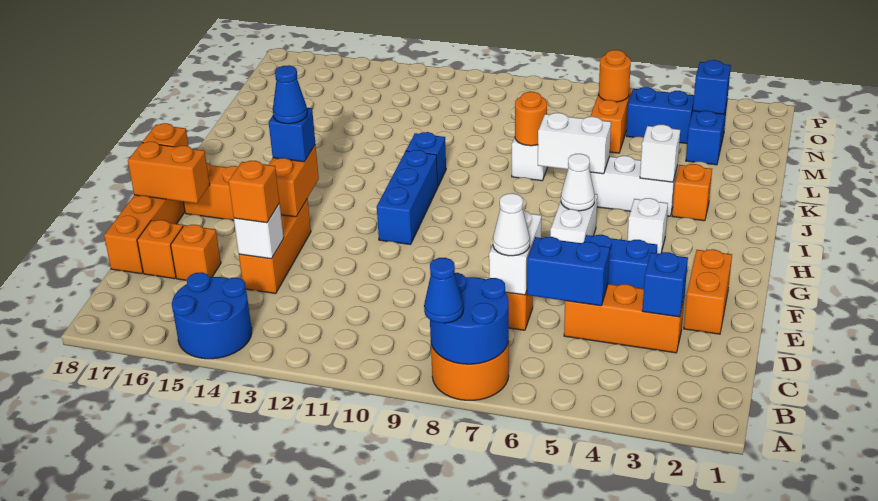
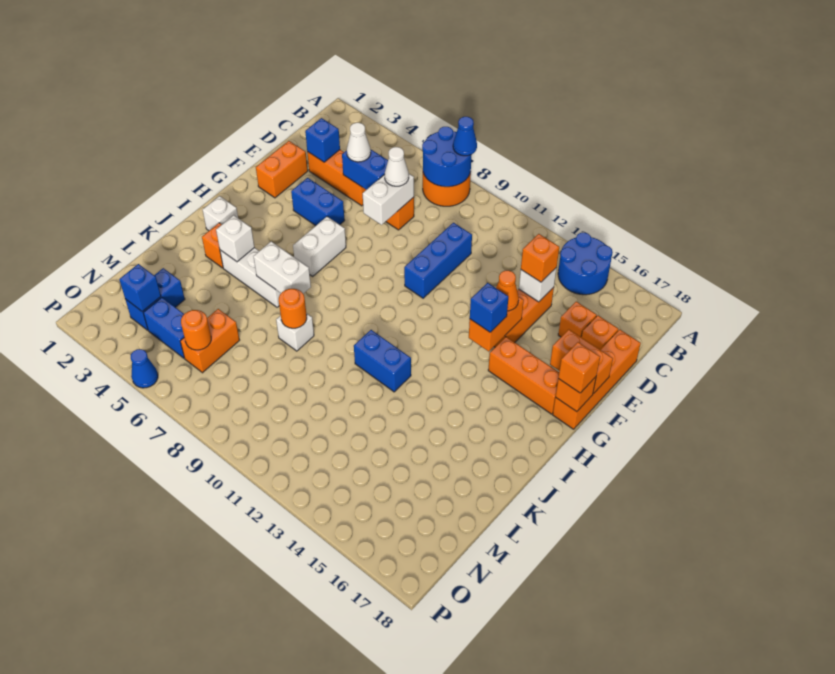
none -> orange cone F14 level 3
blue brick G11:I11 level 1 -> blue brick D10:F10 level 1
blue cone G14 level 4 -> blue cone P5 level 1
none -> orange brick G18 level 3
white brick H4 level 1 -> white brick I2 level 1
white cone H6 level 2 -> white cone D5 level 3
blue brick J11 level 1 -> blue brick J11:J12 level 1

